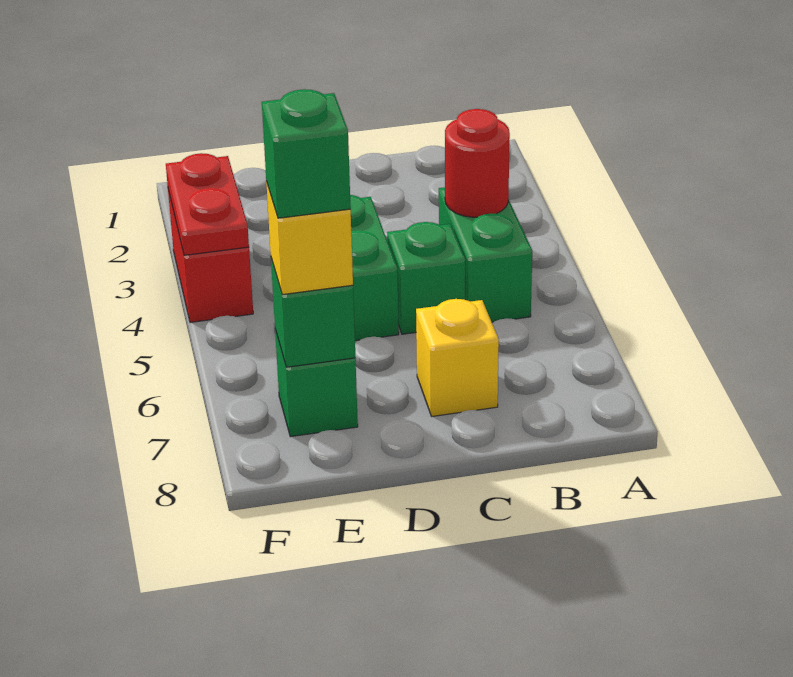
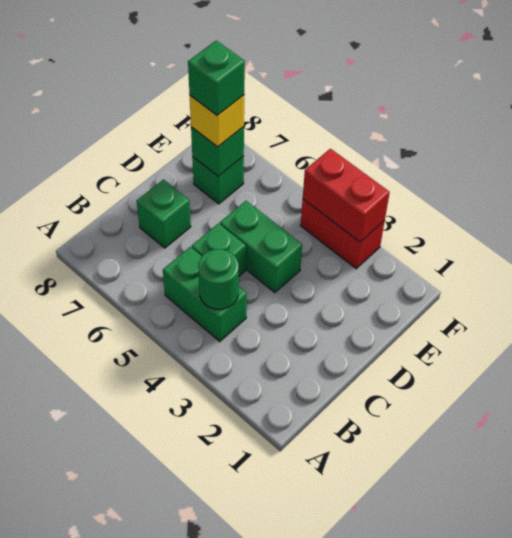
red round brick B4 level 2 -> green round brick B4 level 2
yellow brick C7 level 1 -> green brick C7 level 1
red plate F3:F4 level 2 -> red brick F3:F4 level 2

